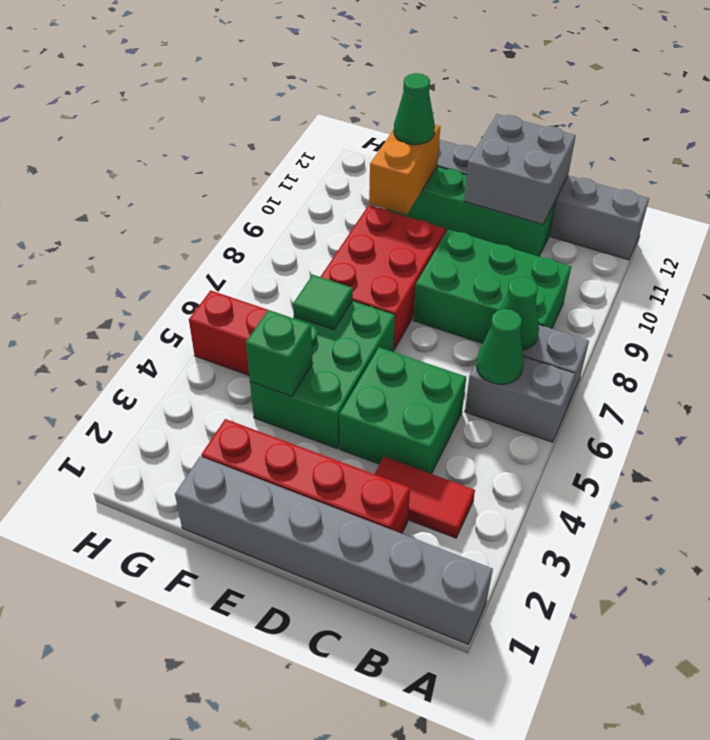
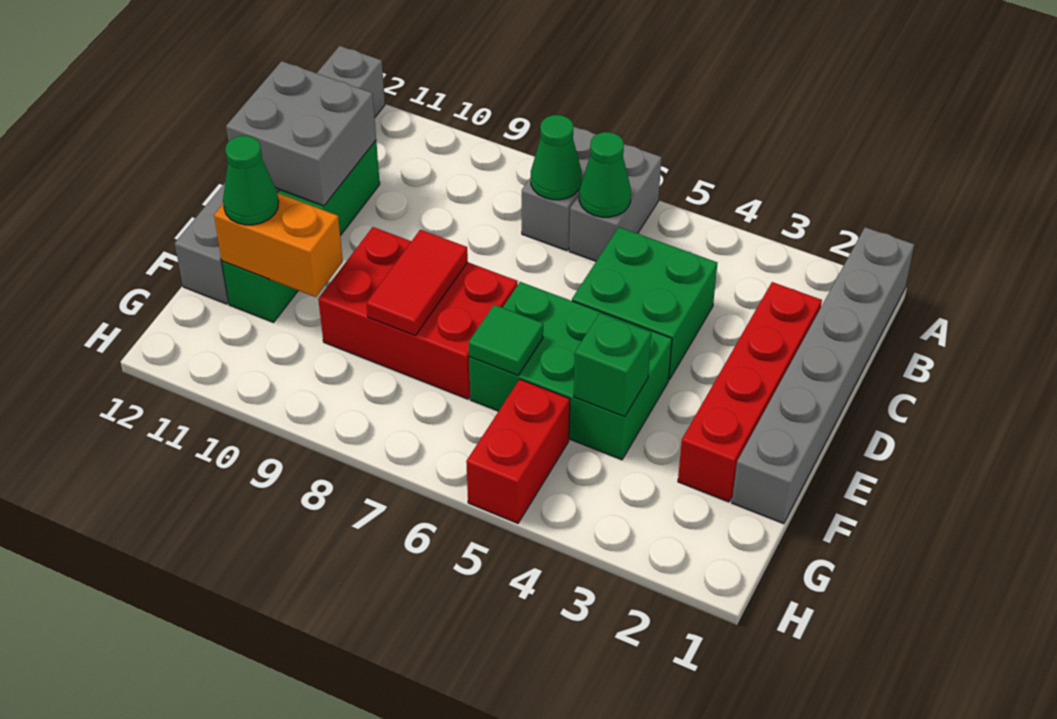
red tile B3:C3 level 1 -> red tile E8:F8 level 2
green brick B8:D9 level 1 -> none

